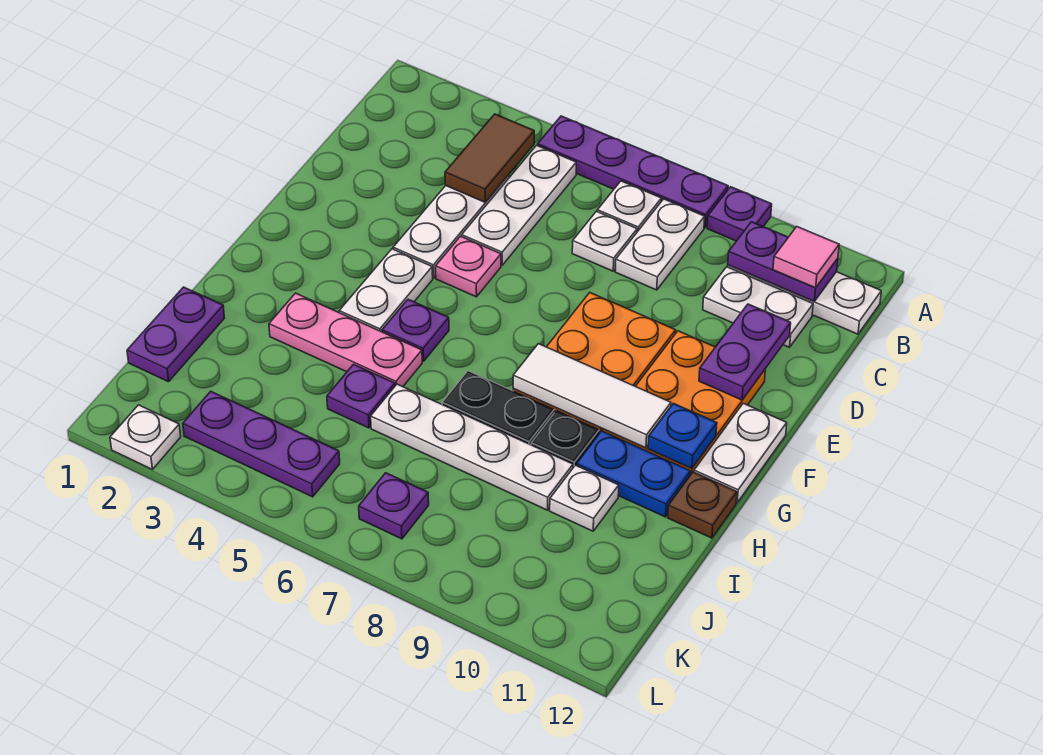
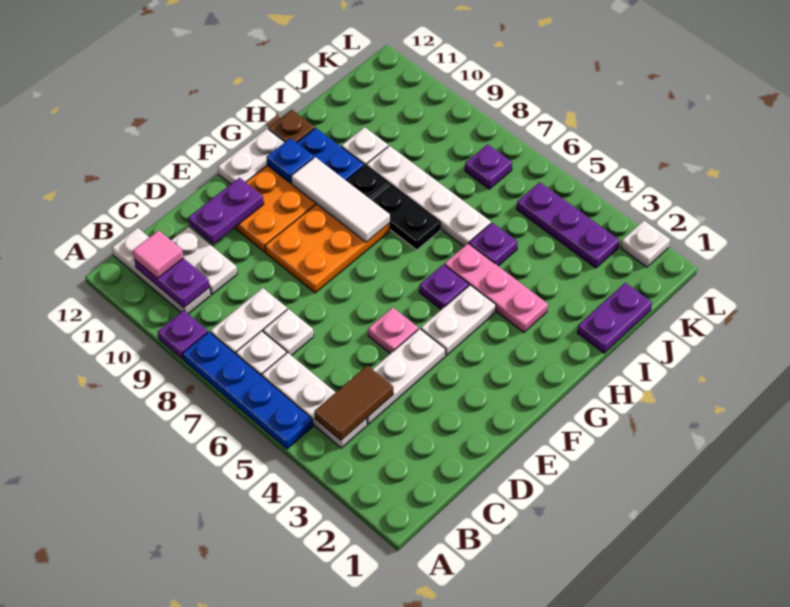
purple plate A5:A8 level 1 -> blue plate A5:A8 level 1
white plate B5:D5 level 1 -> white plate B4:B6 level 1

